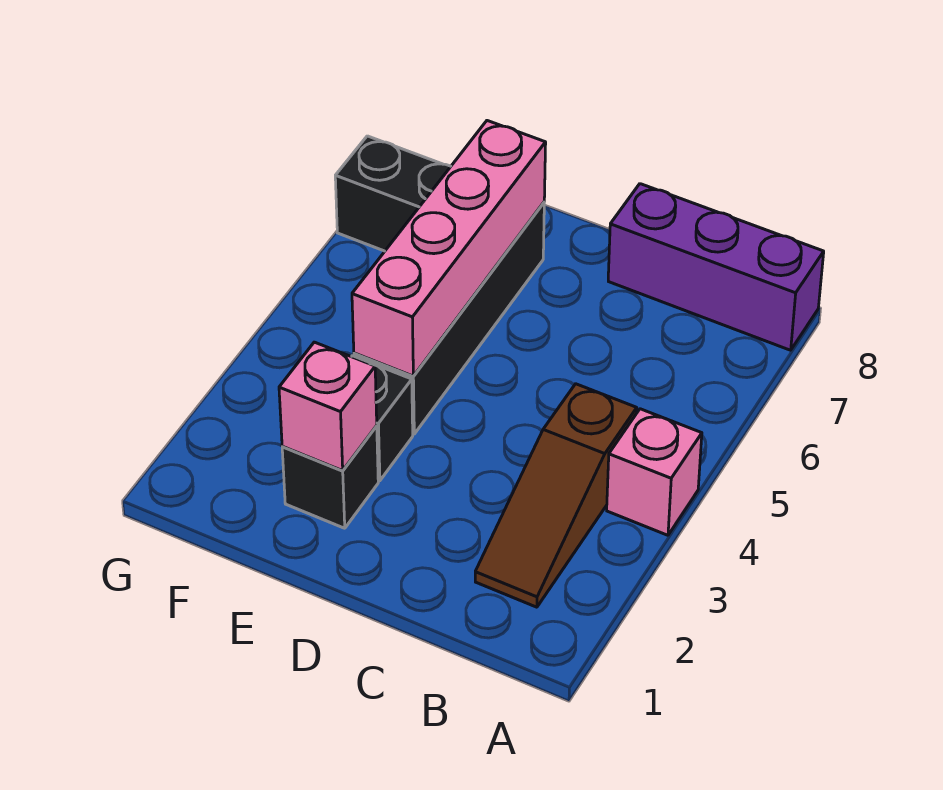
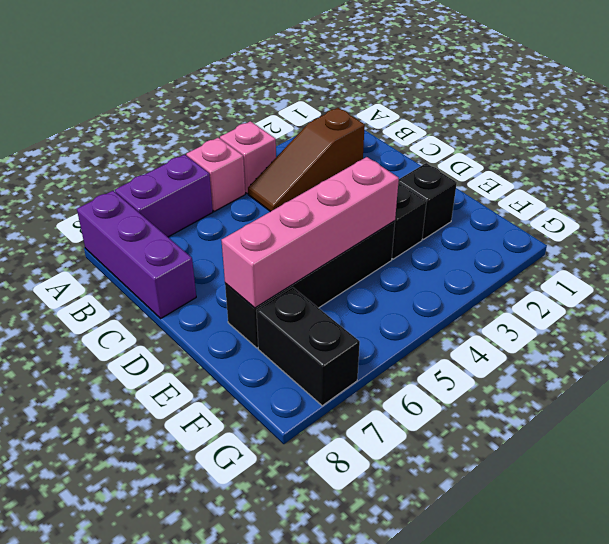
none -> purple brick A6:A7 level 1
brown slope B2:B4 level 1 top 4 -> brown slope B2:B4 level 1 top 2
pink brick E2 level 2 -> pink brick A5 level 1

